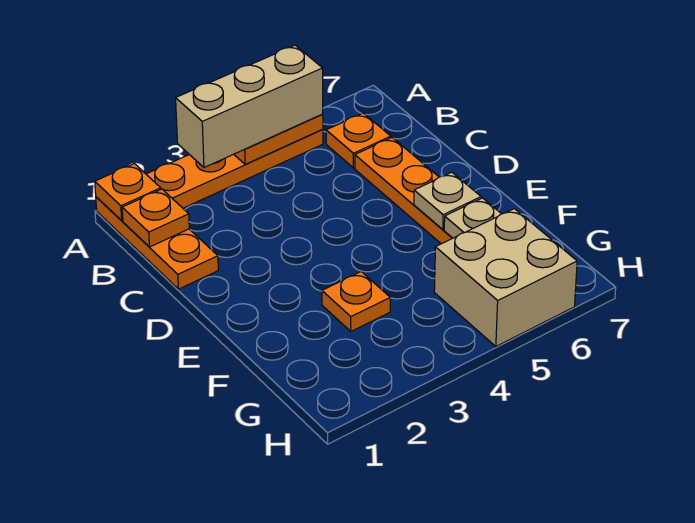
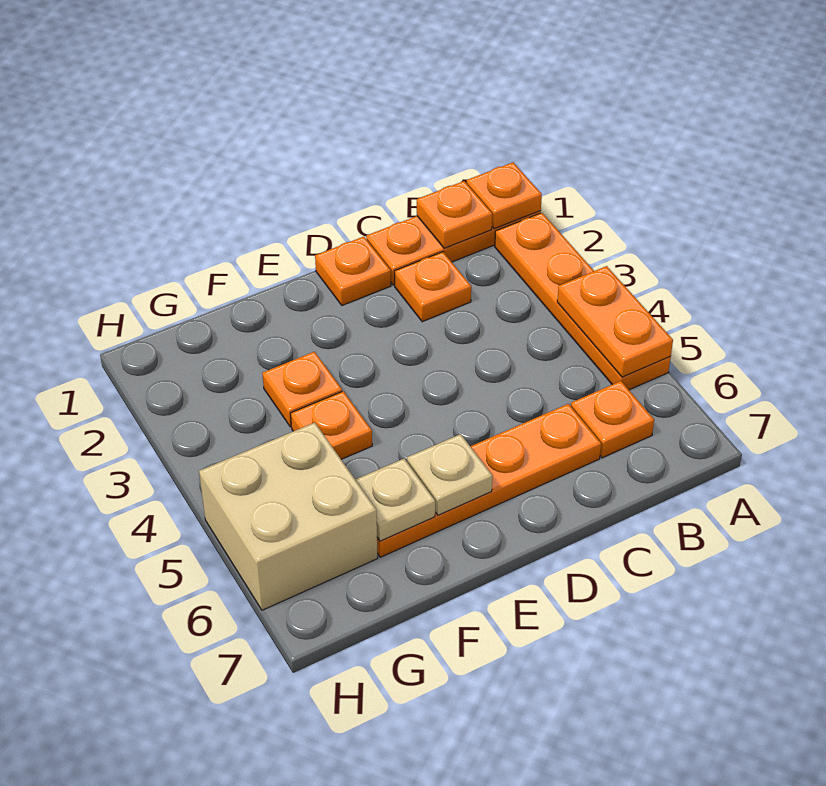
tan brick A3:A5 level 3 -> none
none -> orange plate C2 level 1
none -> orange plate D1 level 1
none -> orange plate F4 level 1

